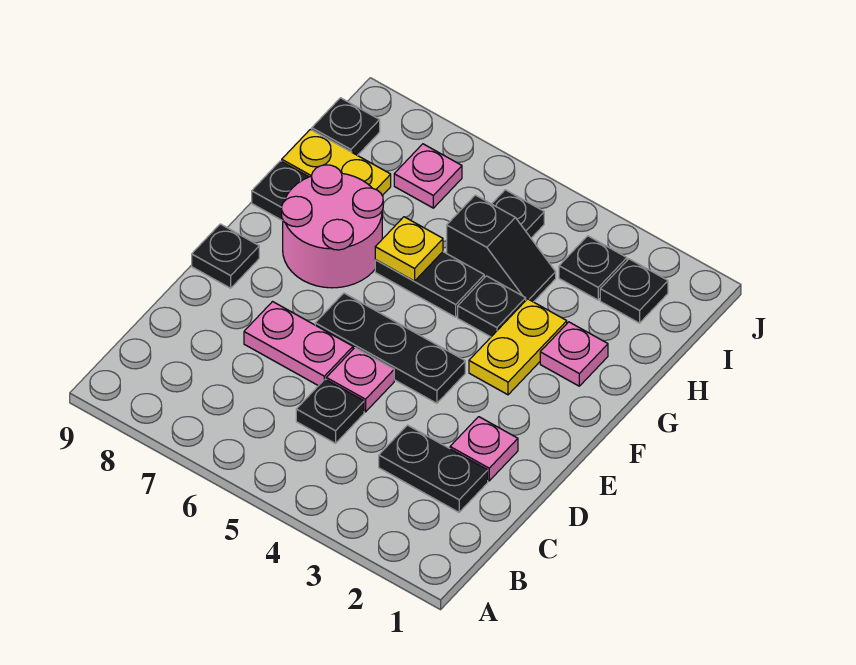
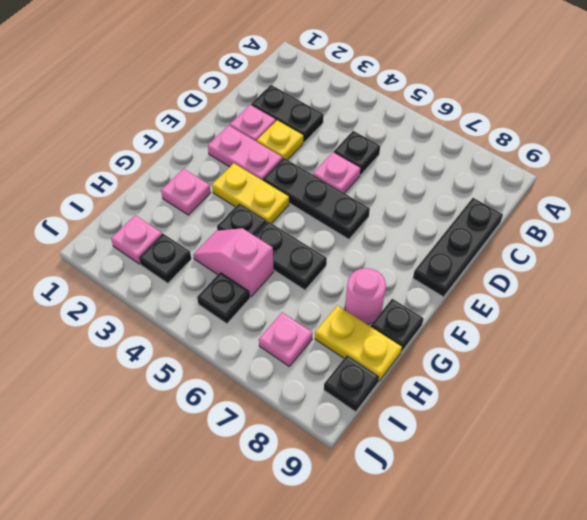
pink plate D6:D7 level 1 -> pink plate E2:E3 level 1
black plate E9 level 1 -> black plate C9:E9 level 1
yellow plate F3:G3 level 1 -> yellow plate F3:F4 level 1
pink round brick F7:G8 level 1 -> pink round brick G8 level 1
yellow plate G6 level 2 -> yellow plate D3 level 1
black slope H4:H5 level 1 top 5 -> pink slope H4:H5 level 1 top 5
black plate I2 level 1 -> pink plate I2 level 1

